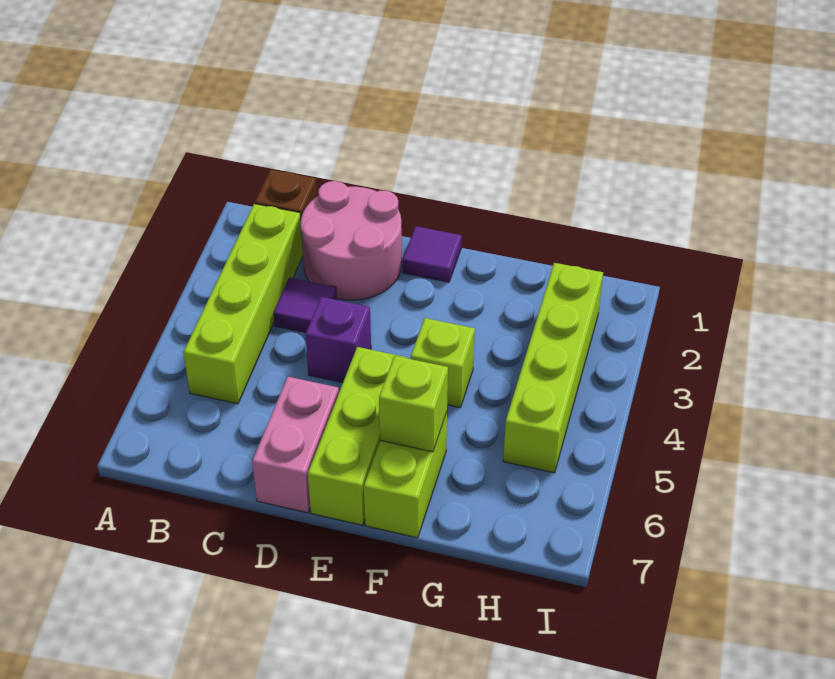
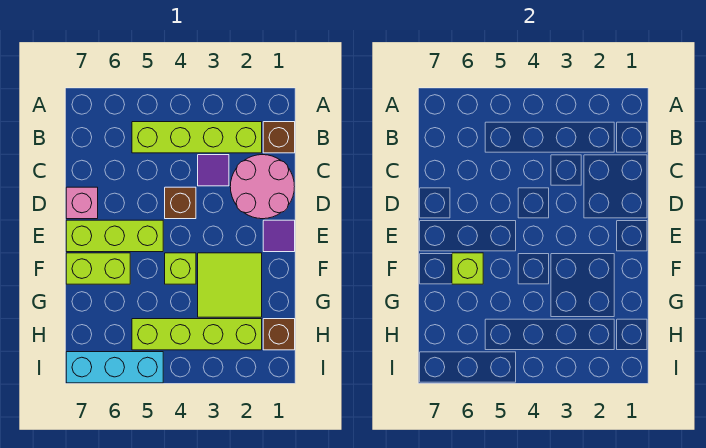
purple brick D4 level 1 -> brown brick D4 level 1
pink brick D6:D7 level 1 -> pink brick D7 level 1
none -> lime tile F2:G3 level 1
none -> brown brick H1 level 1
none -> cyan brick I5:I7 level 1

